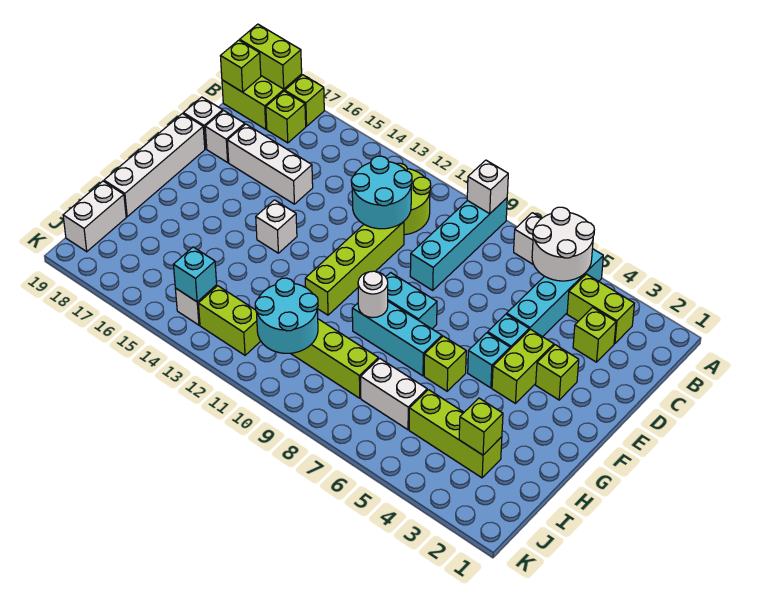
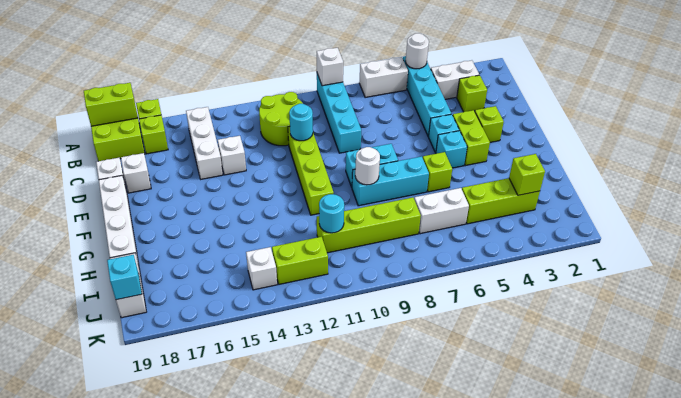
white round brick A5:B6 level 2 -> white round brick A5 level 2
lime brick B3:B4 level 1 -> white brick B3:B4 level 1
lime brick B19 level 2 -> none
cyan round brick C11:D12 level 2 -> cyan round brick D11 level 2
white brick D15:D17 level 1 -> white brick B15:D15 level 1
white brick F14 level 1 -> white brick D14 level 1
cyan round brick I10:J11 level 2 -> cyan round brick I11 level 2
cyan brick J14 level 2 -> cyan brick J19 level 2

